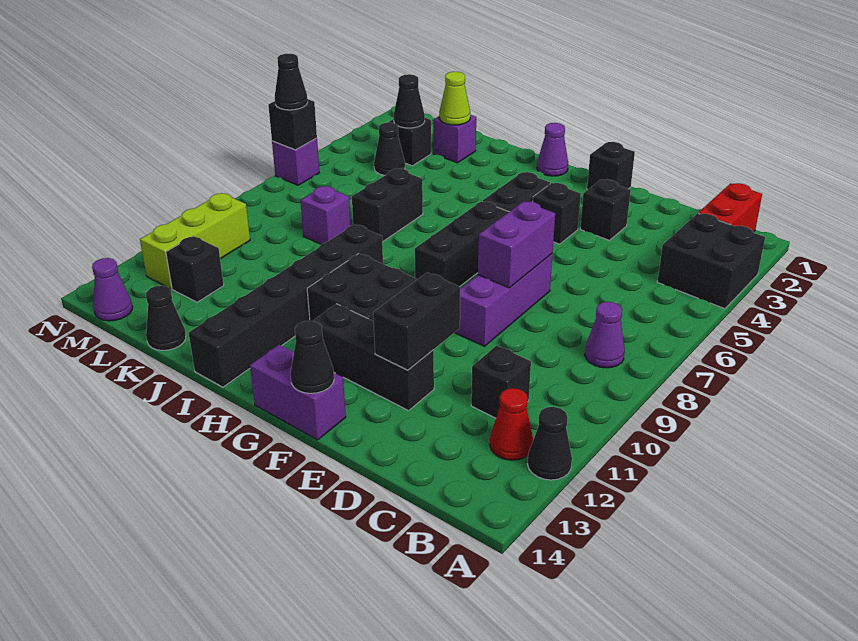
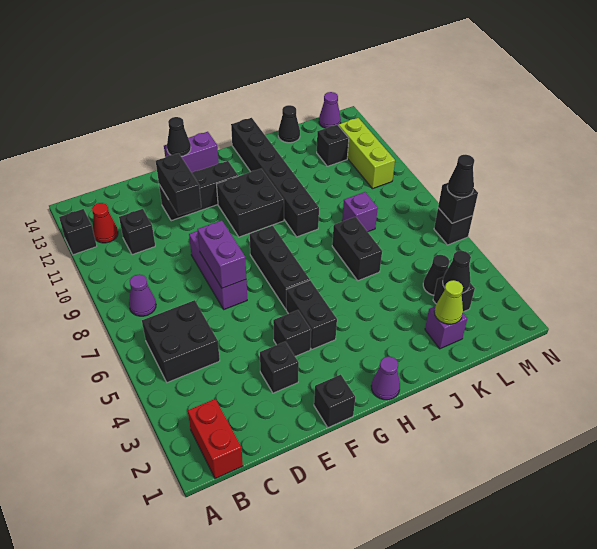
black brick A3:B4 level 1 -> black brick B5:C6 level 1
black cone A12 level 1 -> black brick A12 level 1
purple brick N6 level 1 -> black brick N6 level 1

